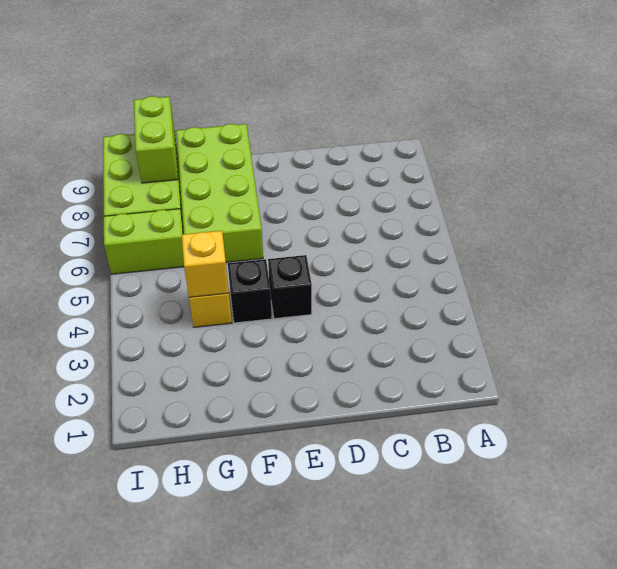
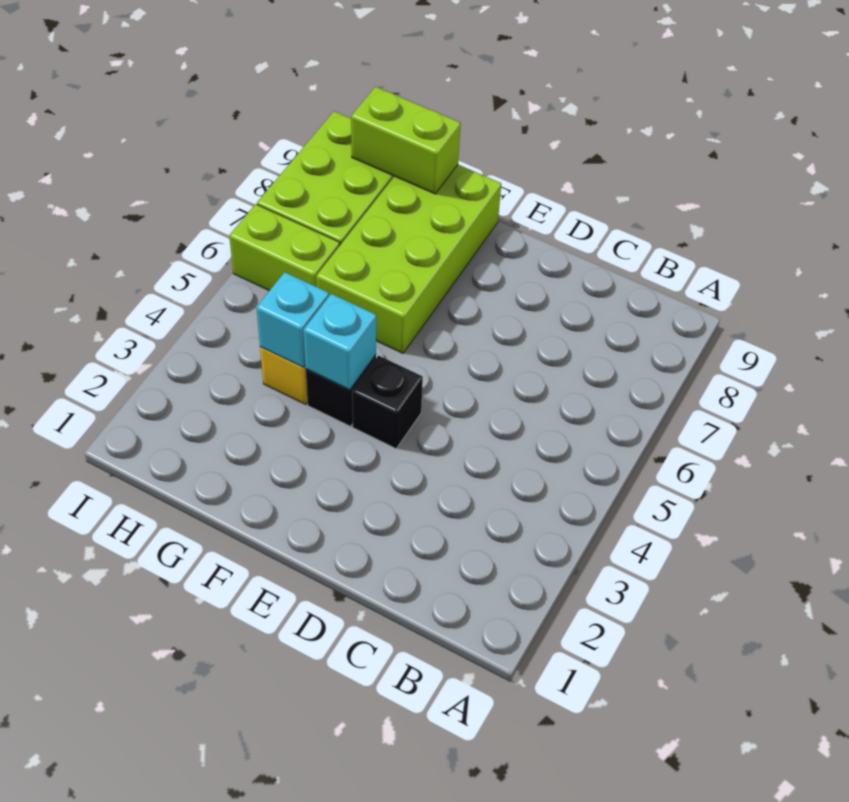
none -> cyan brick F4 level 2
yellow brick G4 level 2 -> cyan brick G4 level 2
lime brick H8:H9 level 2 -> lime brick G9:H9 level 2

